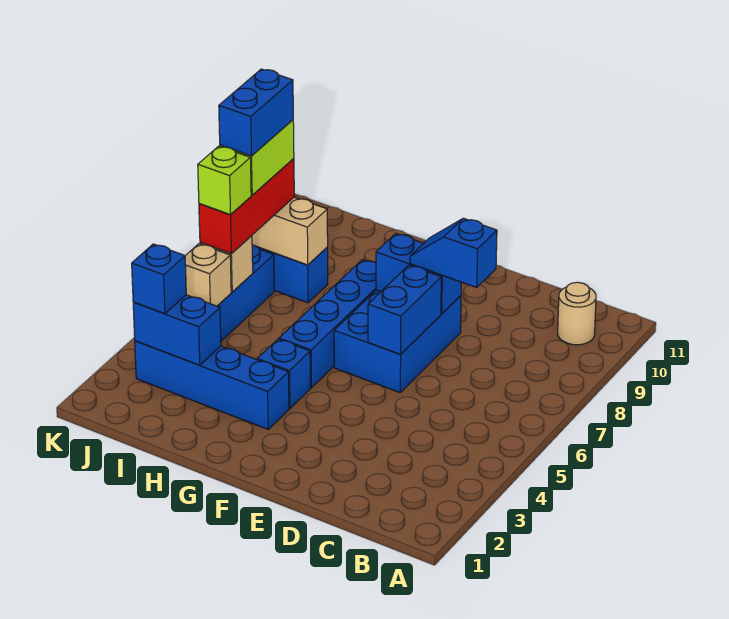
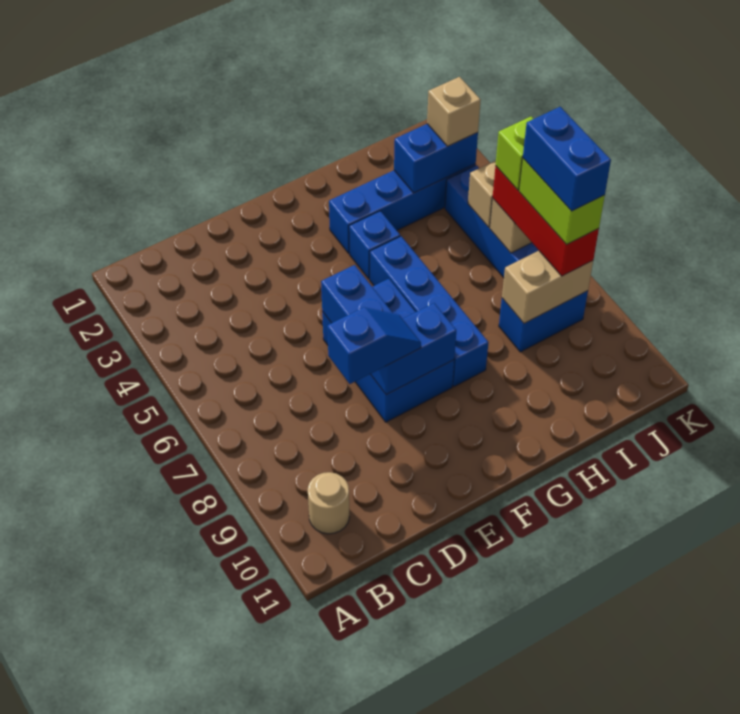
blue brick J3 level 3 -> tan brick J3 level 3

